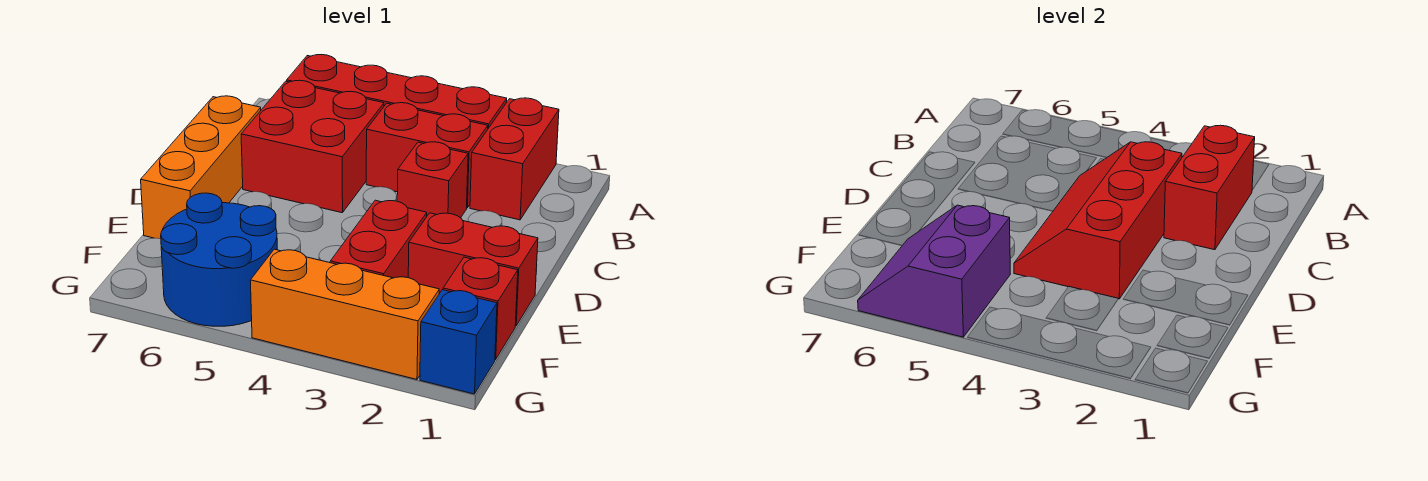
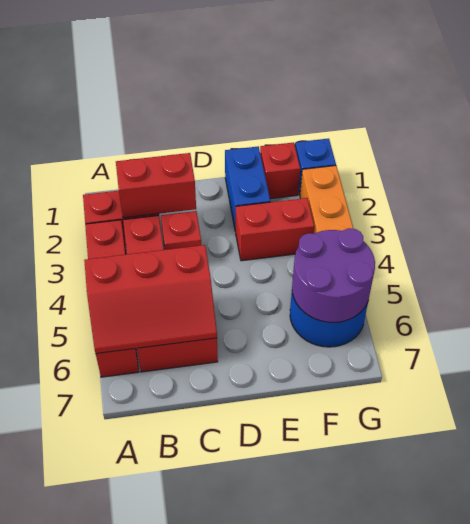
red slope C3:E4 level 2 top 3 -> red slope A5:C6 level 2 top 5
orange brick C7:E7 level 1 -> none
red brick E1:E2 level 1 -> blue brick E1:E2 level 1
purple slope F5:G6 level 2 top 5 -> purple round brick F5:G6 level 2

